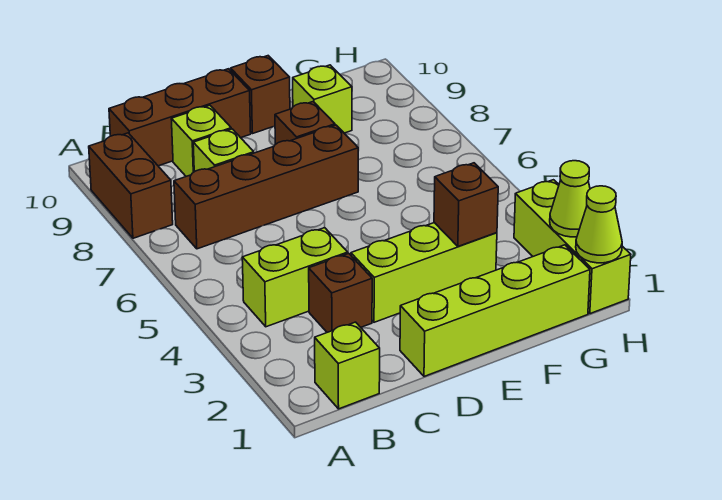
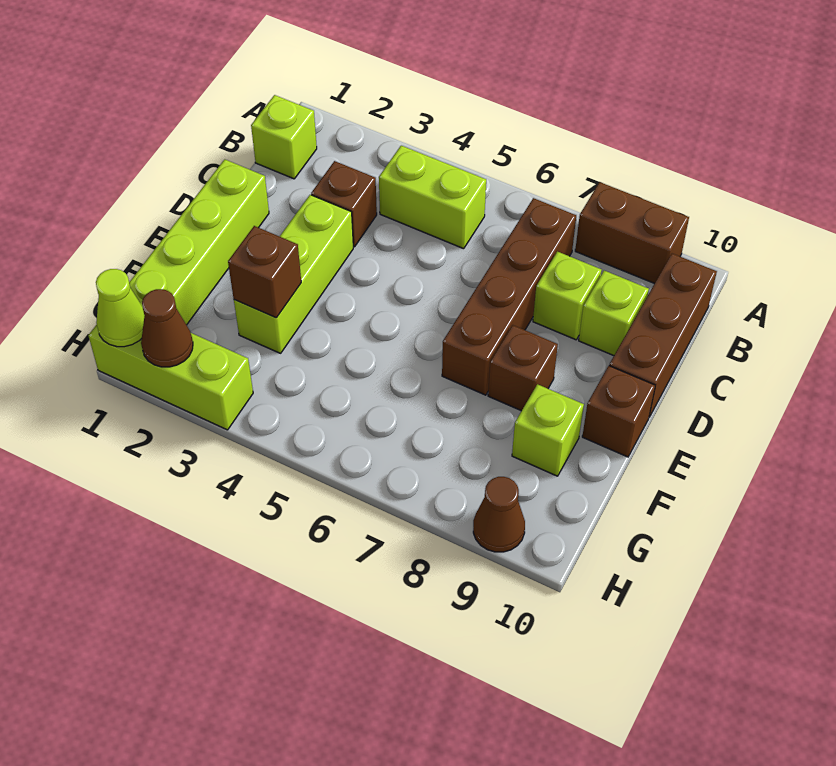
lime brick B4:C4 level 1 -> lime brick B4:B5 level 1
lime cone H2 level 2 -> brown cone H2 level 2
none -> brown cone H9 level 1

